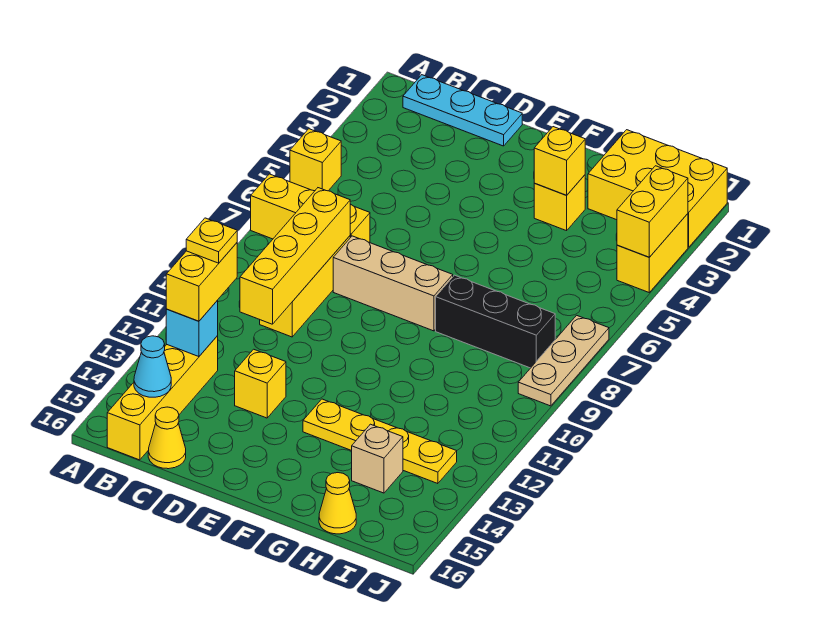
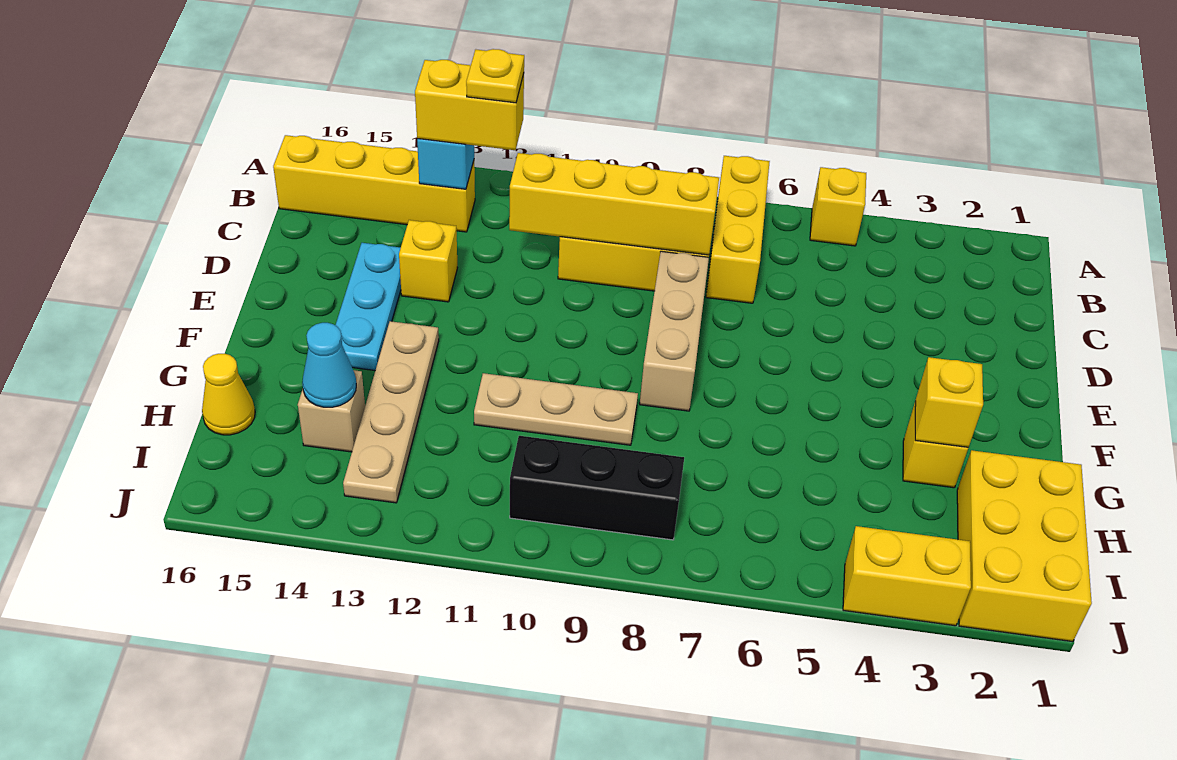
cyan plate B1:D1 level 1 -> cyan plate D14:F14 level 1
cyan cone B15 level 2 -> cyan cone H14 level 2
yellow cone C16 level 1 -> none
yellow plate F13:I13 level 1 -> tan plate F13:I13 level 1
black brick G8:I8 level 1 -> black brick I8:I10 level 1
yellow brick J3:J4 level 2 -> none
tan plate J7:J9 level 1 -> tan plate G9:G11 level 1

